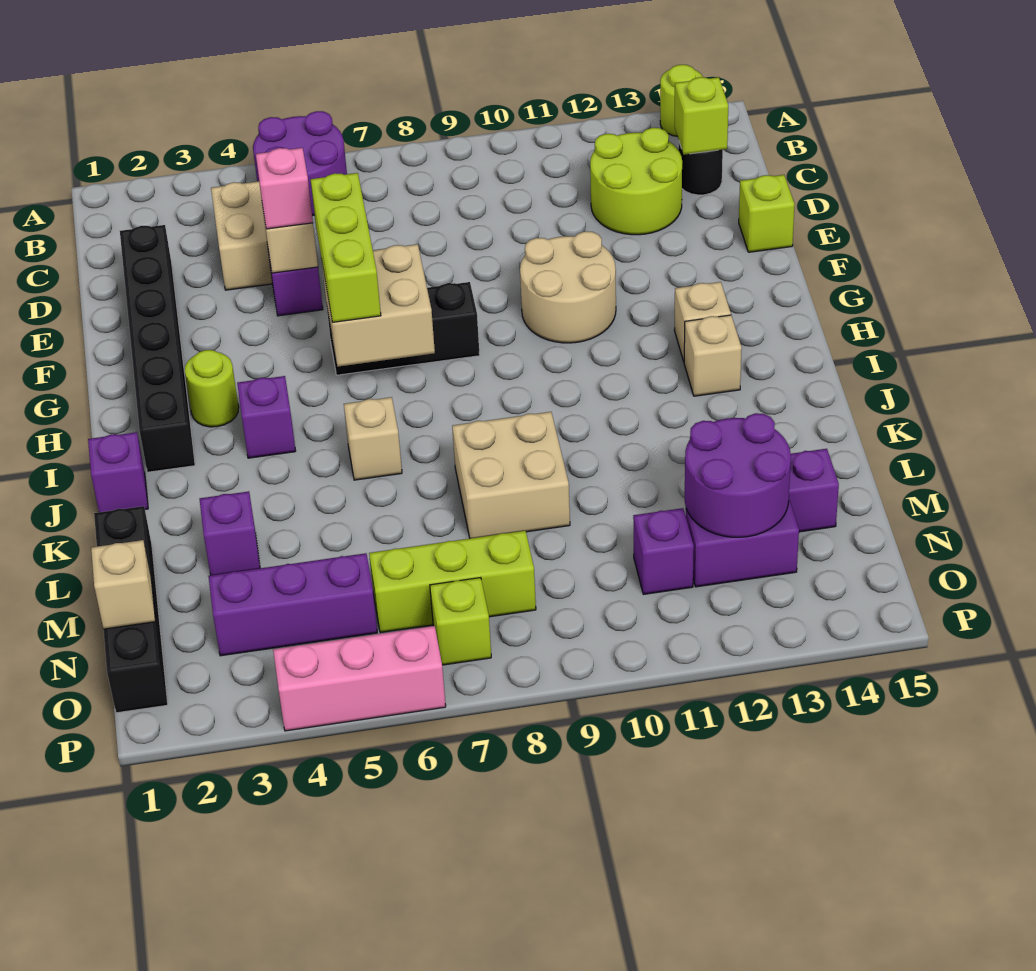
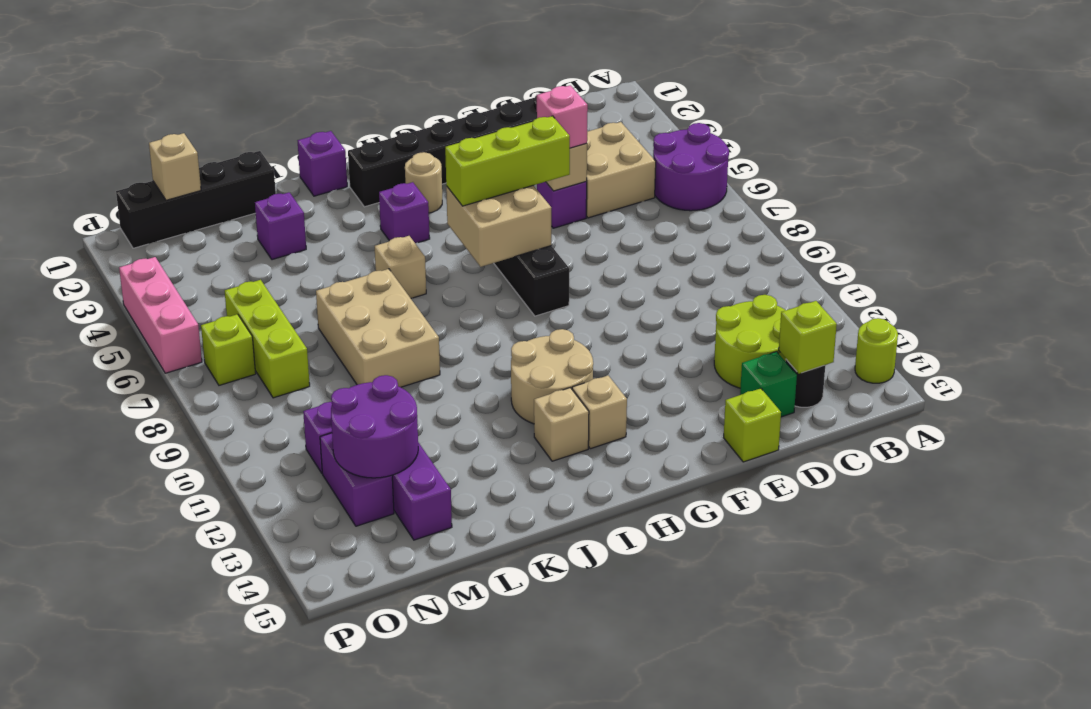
none -> green brick D14 level 1
tan round brick F10:G11 level 1 -> tan round brick H11:I12 level 1
lime round brick H3 level 1 -> tan round brick H3 level 1
tan brick K8:L9 level 1 -> tan brick K7:L9 level 1
purple brick N3:N5 level 1 -> none

